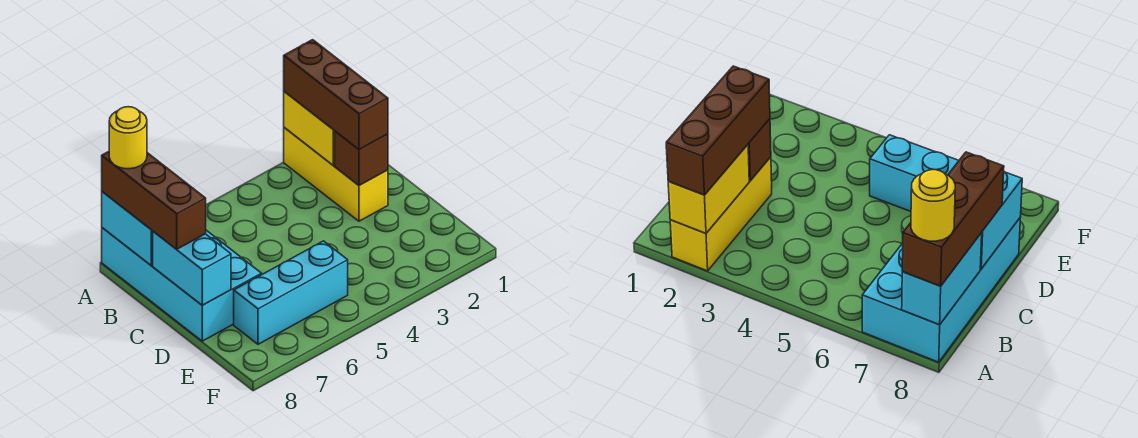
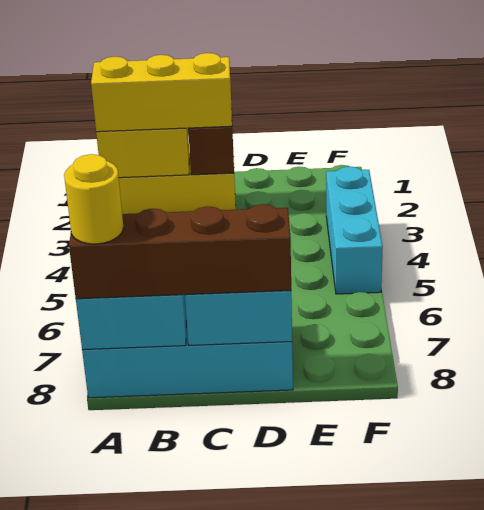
brown brick A2:C2 level 3 -> yellow brick A2:C2 level 3
brown brick A8:C8 level 3 -> brown brick A8:D8 level 3
cyan brick E5:E7 level 1 -> cyan brick F3:F5 level 1

